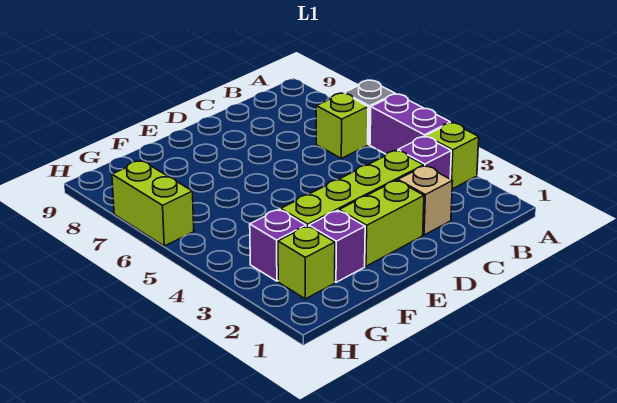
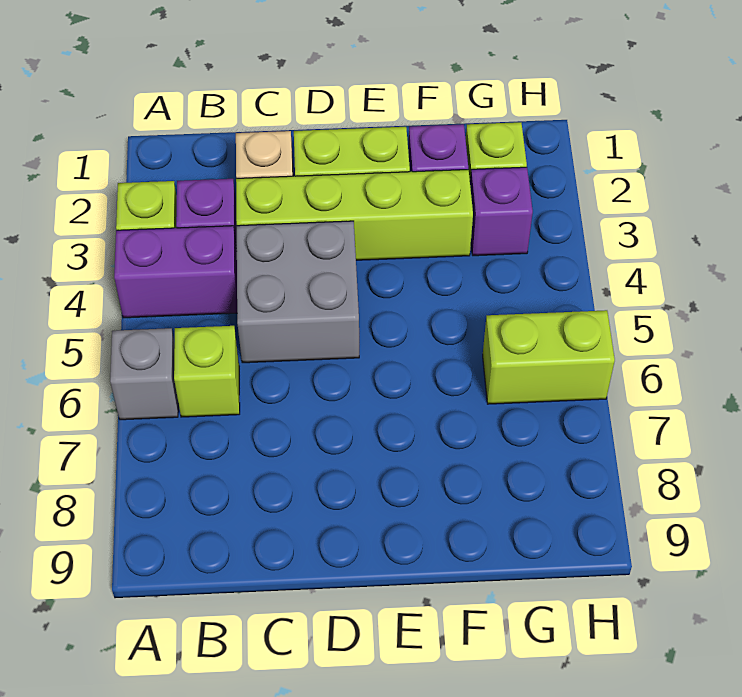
purple brick A4:A5 level 1 -> purple brick A4:B4 level 1
none -> grey brick C4:D5 level 1
lime brick H6:H7 level 1 -> lime brick G6:H6 level 1

